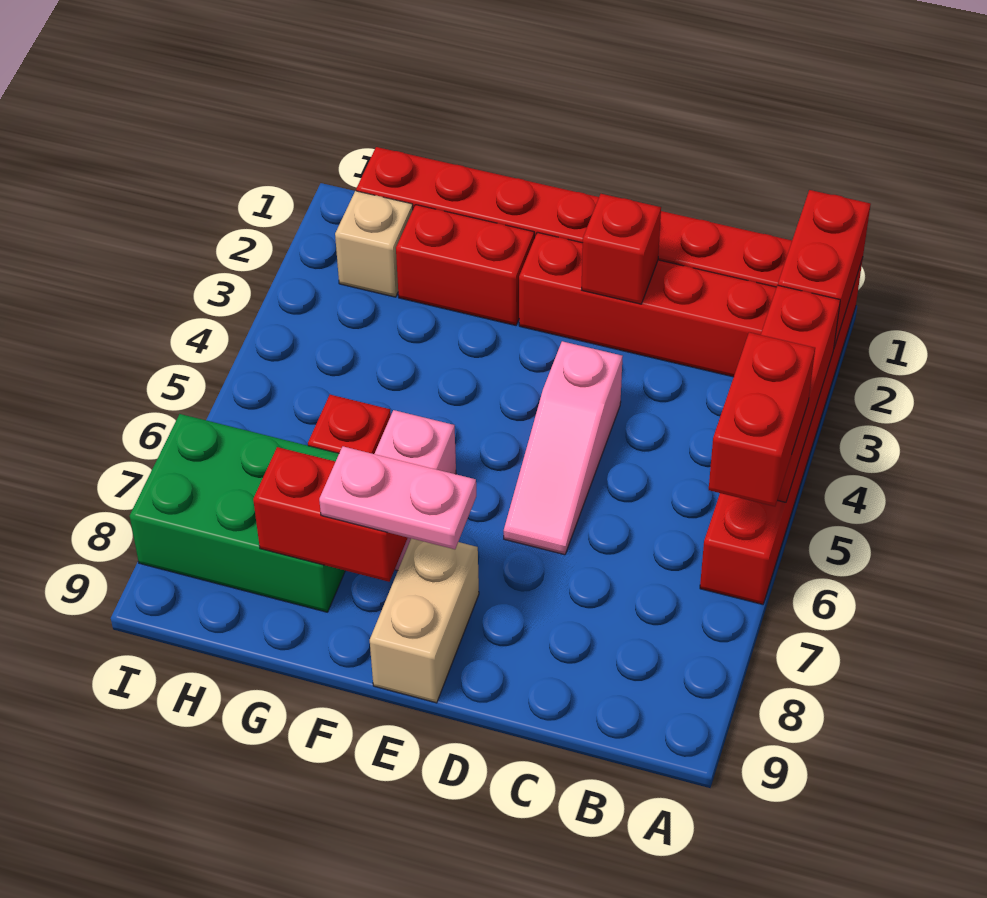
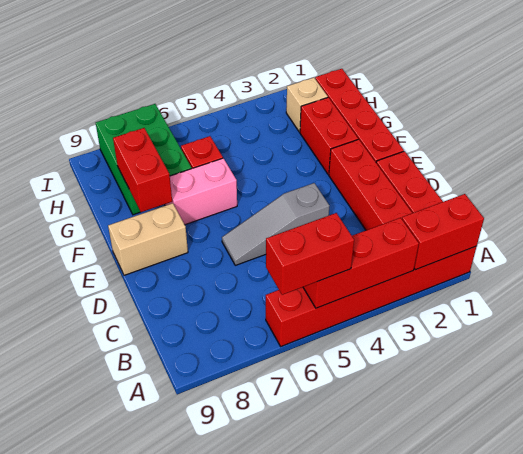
red brick D2 level 2 -> none
pink slope D4:D6 level 1 top 4 -> grey slope D4:D6 level 1 top 4
pink plate E8:F8 level 3 -> none

